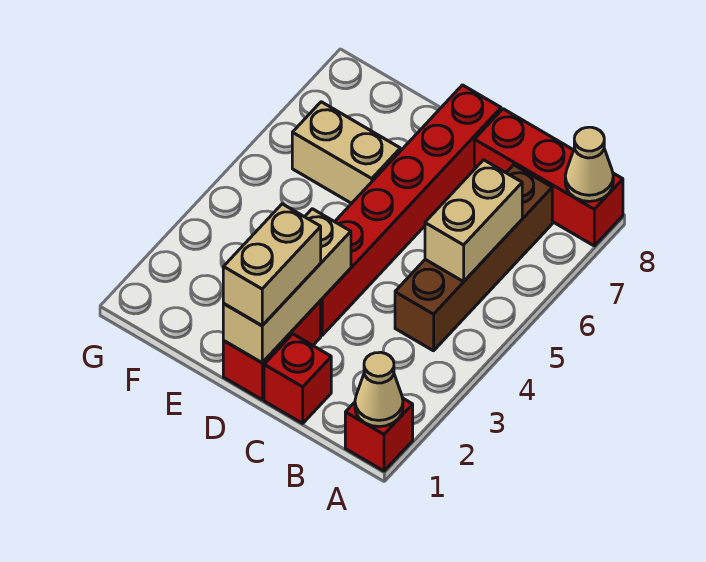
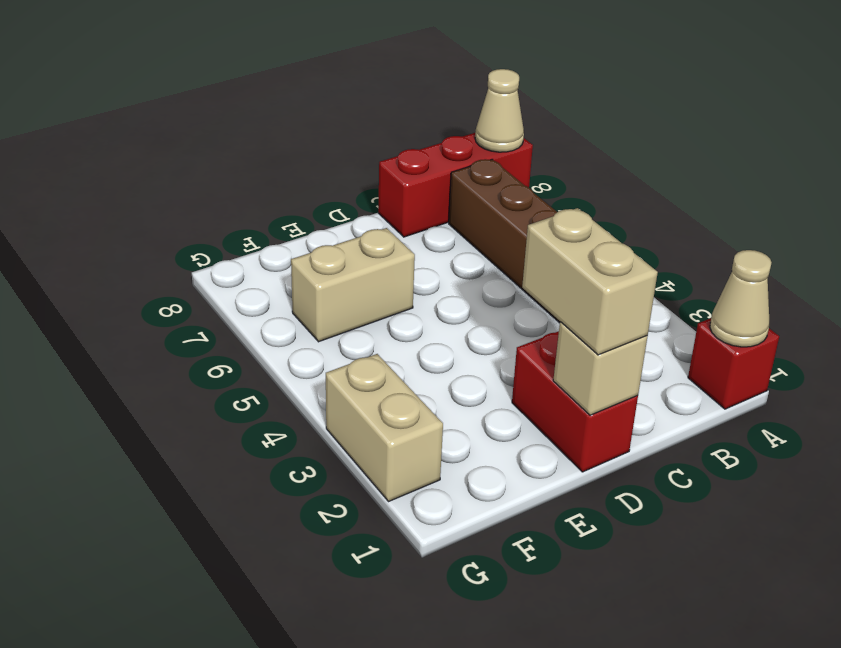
tan brick B5:B6 level 2 -> tan brick G2:G3 level 1
red brick C1 level 1 -> none
tan brick D1:D3 level 2 -> tan brick D1 level 2
red brick D3:D8 level 1 -> none

